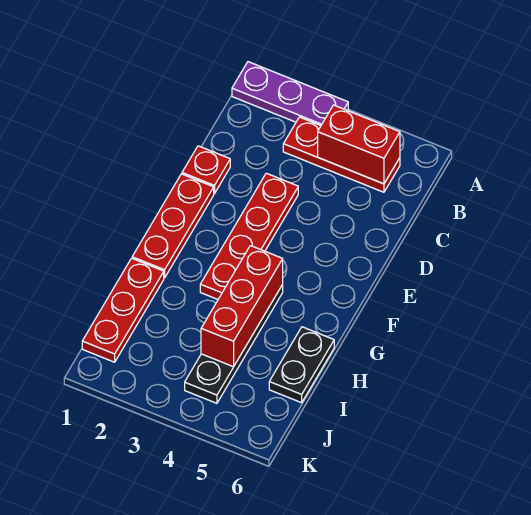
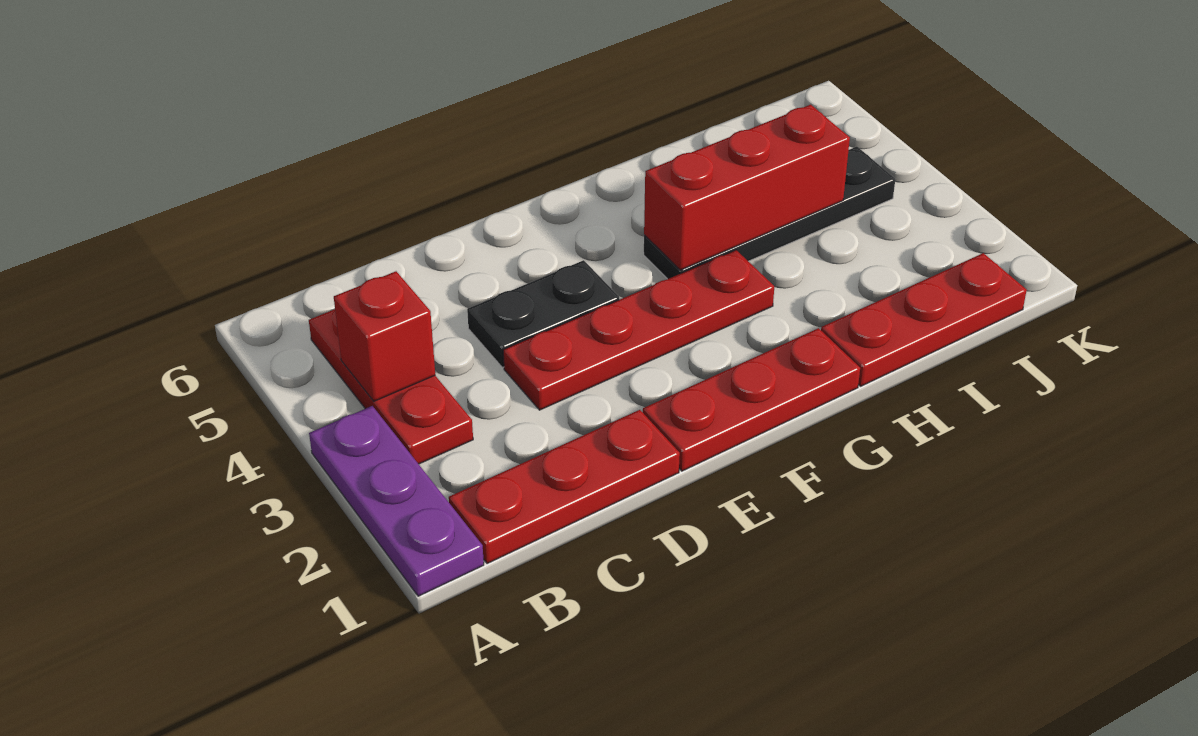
red brick B4:B5 level 2 -> red brick B4 level 2
red plate D1 level 1 -> red plate B1:D1 level 1
black plate H6:I6 level 1 -> black plate D4:E4 level 1

